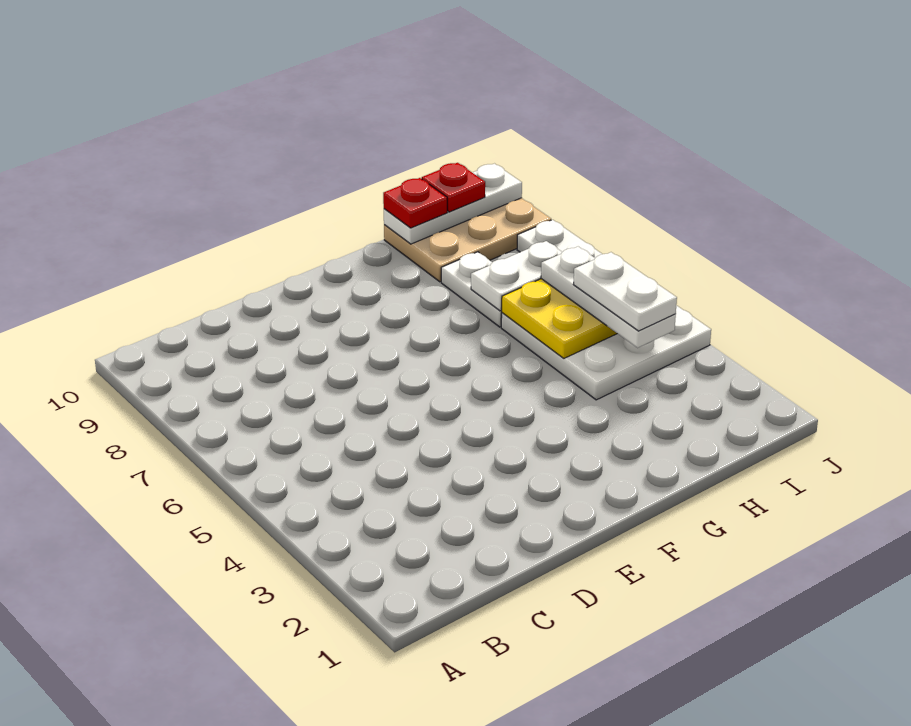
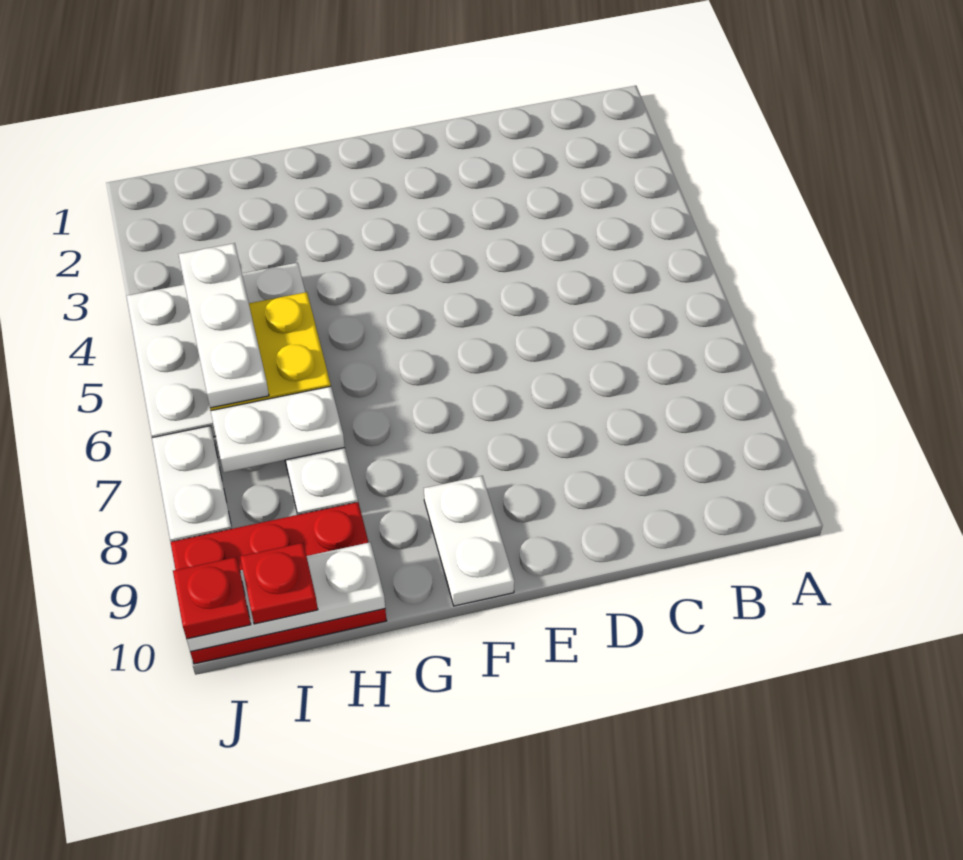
tan plate H9:J10 level 1 -> red plate H9:J10 level 1
red plate H10 level 3 -> red plate J10 level 3
white plate I4:I5 level 4 -> white plate F9:F10 level 1

